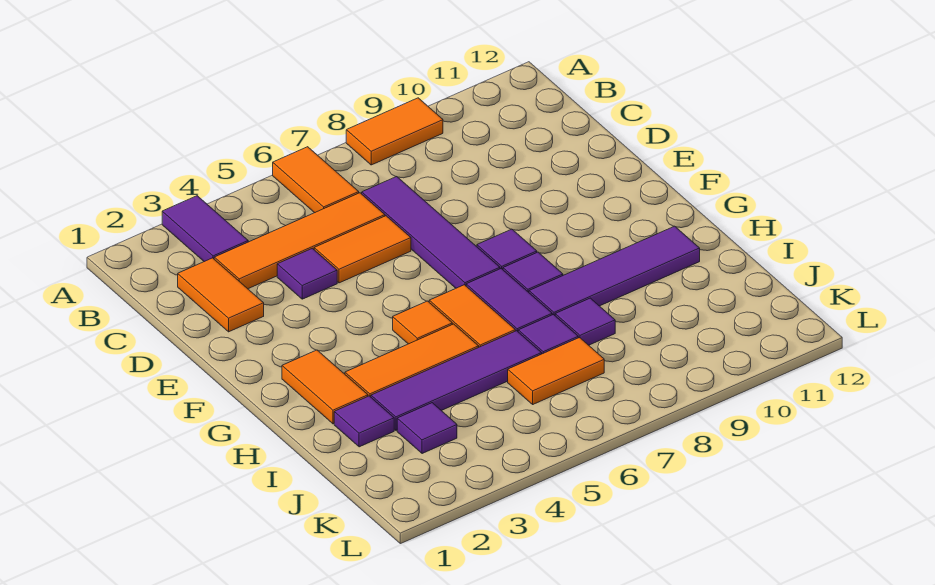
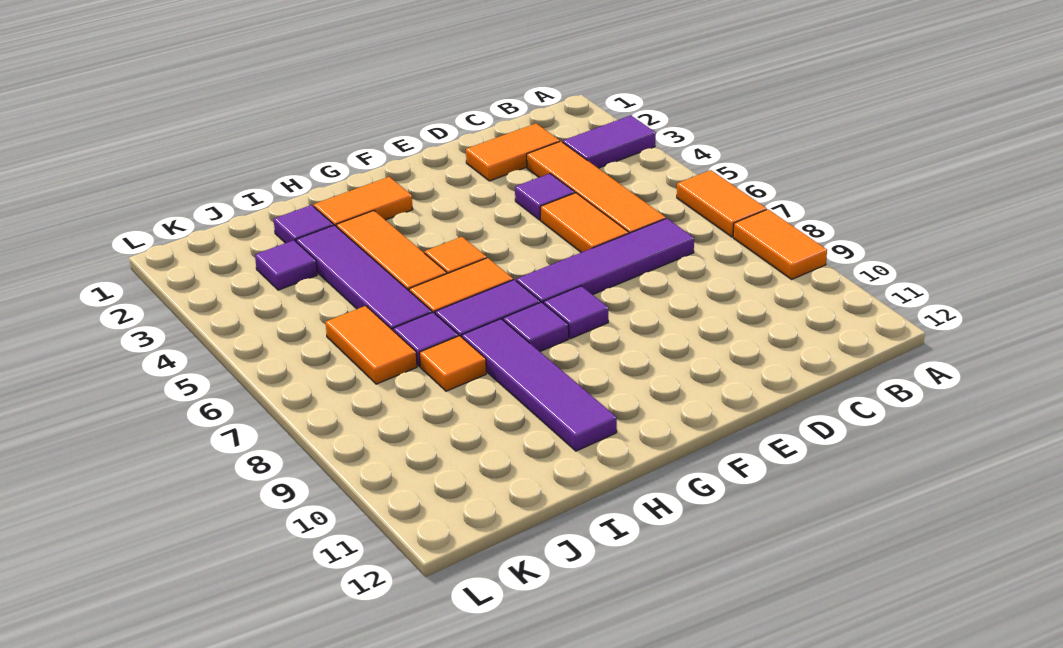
orange tile A6:B6 level 1 -> orange tile A6:A7 level 1
purple tile I8 level 1 -> orange tile I8 level 1

